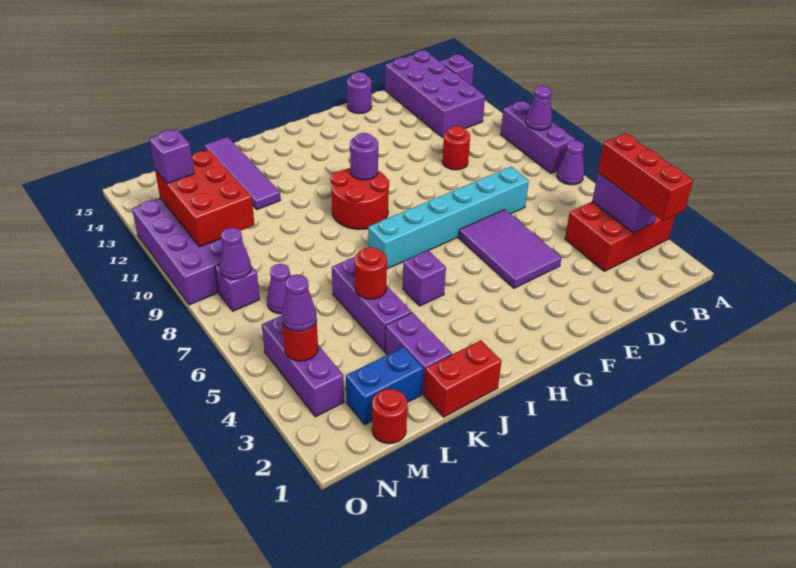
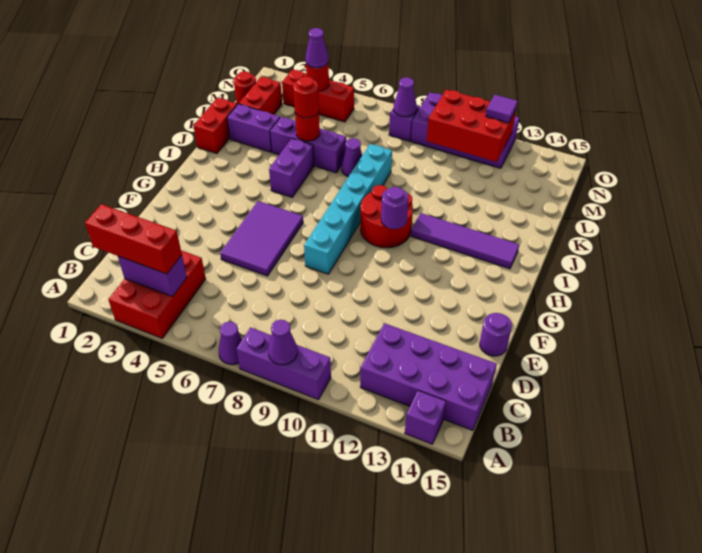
cyan brick D7:I7 level 1 -> cyan brick F8:K8 level 1
red round brick D10 level 1 -> red round brick K5 level 3
purple tile E4:F6 level 1 -> purple tile E5:G6 level 1
purple brick I5 level 1 -> purple brick I5:J5 level 1
purple tile K12:K15 level 1 -> purple tile I11:I14 level 1
blue brick L2:M2 level 1 -> red brick L2:M2 level 1
purple cone M7 level 1 -> purple cone K7 level 1
purple brick N3:N5 level 1 -> red brick N3:N5 level 1
purple brick N12 level 3 -> purple tile N12 level 3

